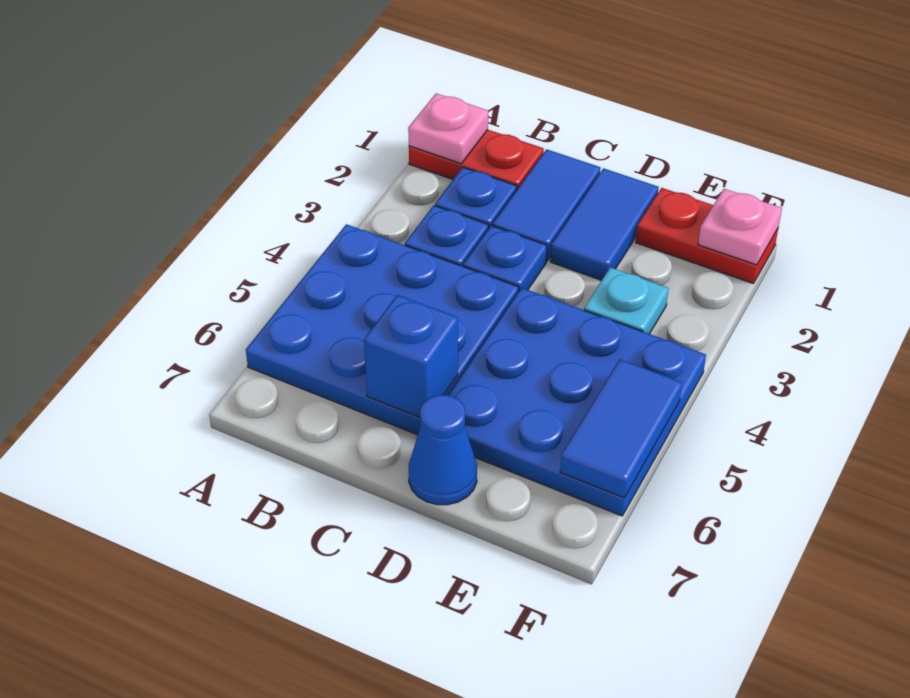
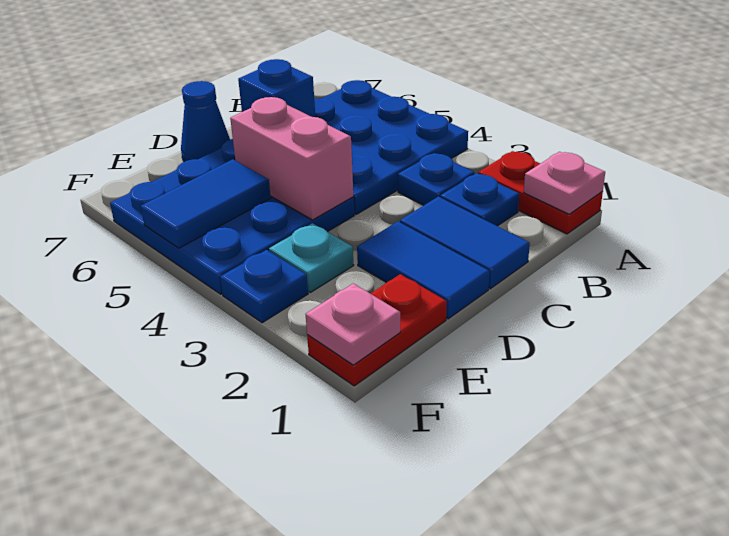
red plate A1:B1 level 1 -> red plate A1:A2 level 1
blue plate C3 level 1 -> blue plate F3 level 1
none -> pink brick D4:D5 level 2
blue tile F5:F6 level 2 -> blue tile E5:F5 level 2

